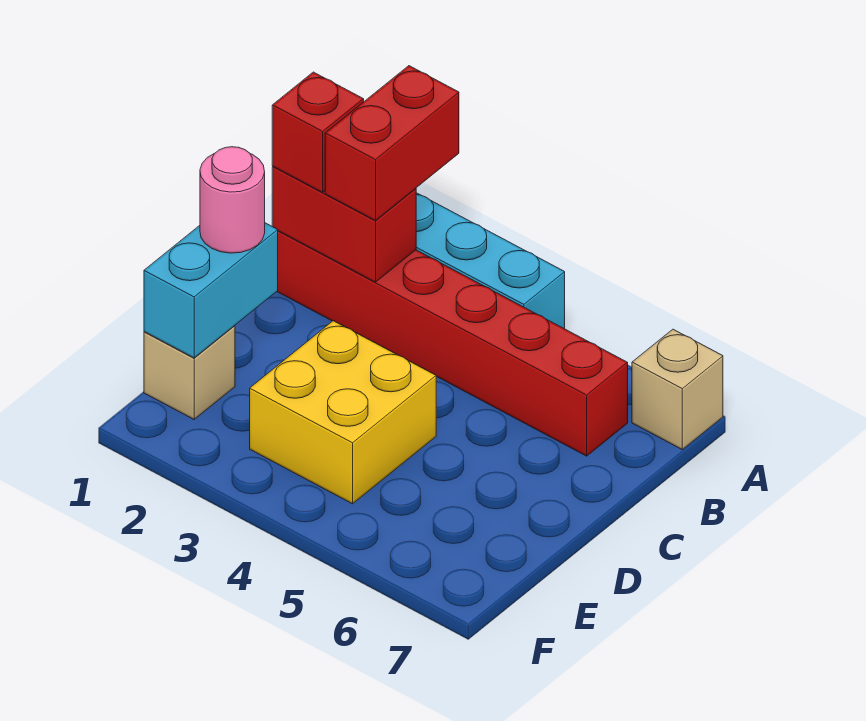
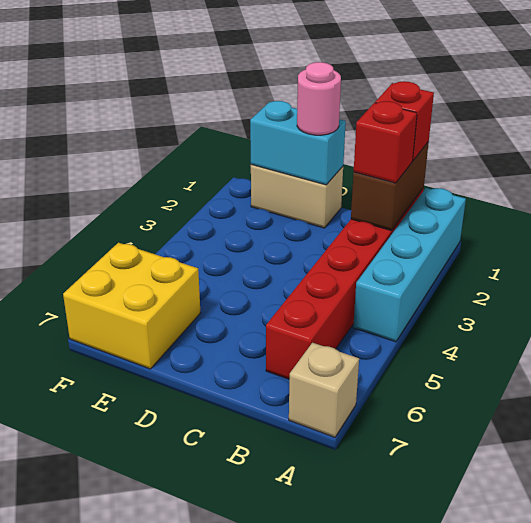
red brick A2:B2 level 3 -> red brick B2 level 3
red brick B1:B2 level 2 -> brown brick B1:B2 level 2
yellow brick D3:E4 level 1 -> yellow brick E6:F7 level 1
tan brick E1 level 1 -> tan brick D1:E1 level 1

